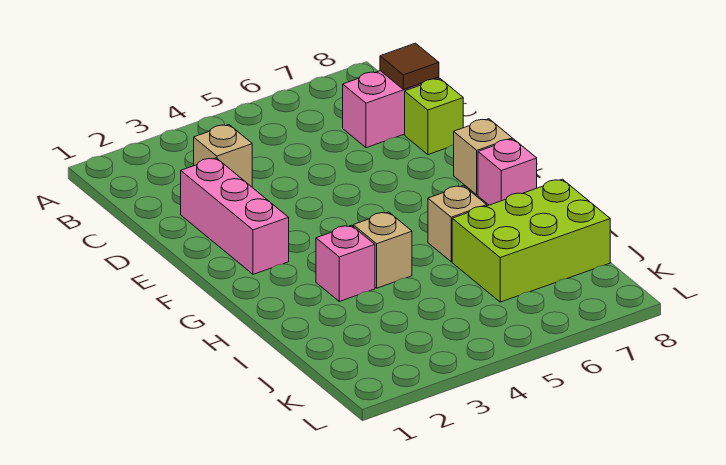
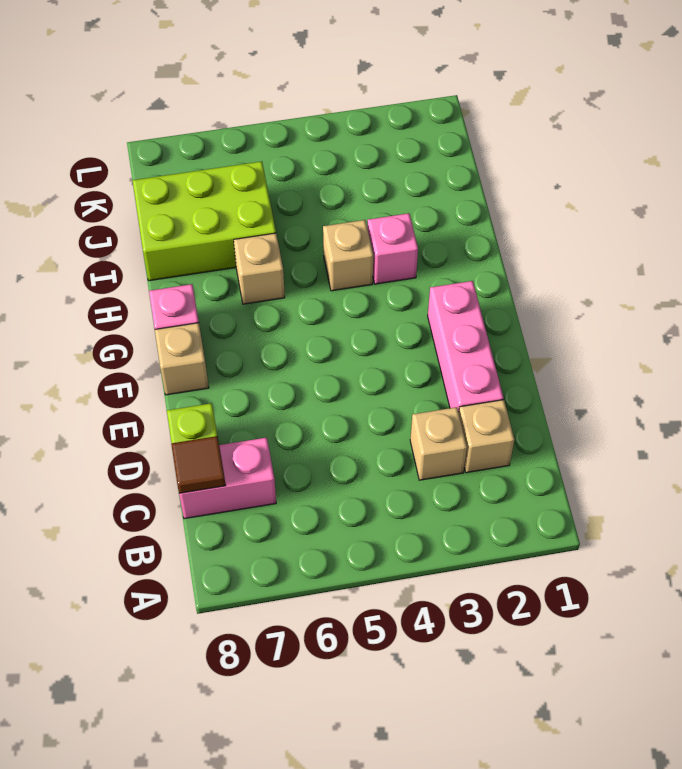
none -> tan brick C2 level 1

